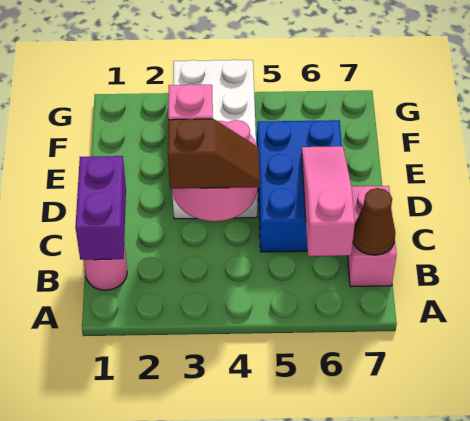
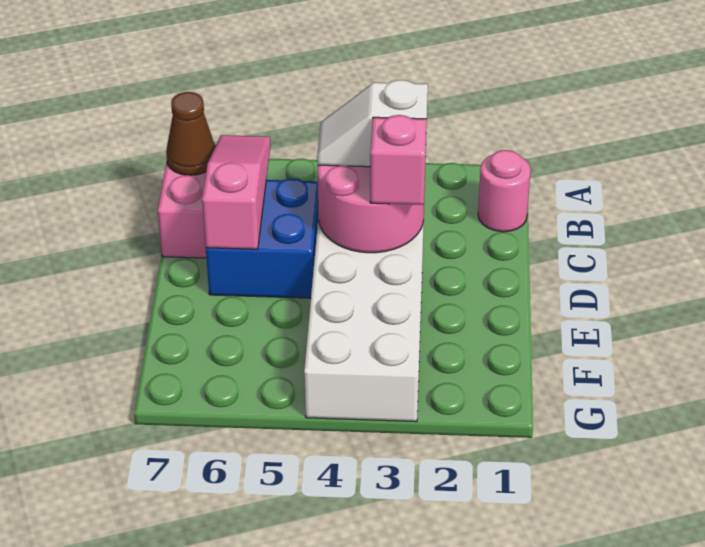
purple brick B1:C1 level 2 -> none
pink slope B6:D6 level 2 top B -> pink slope B6:D6 level 2 top D
brown slope C3:C4 level 3 top 3 -> white slope C3:C4 level 3 top 3
blue brick C5:E6 level 1 -> blue brick C5:D6 level 1

